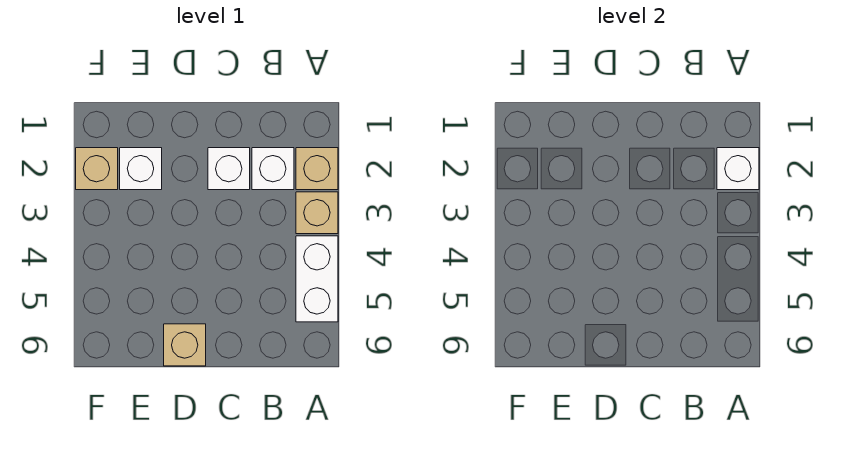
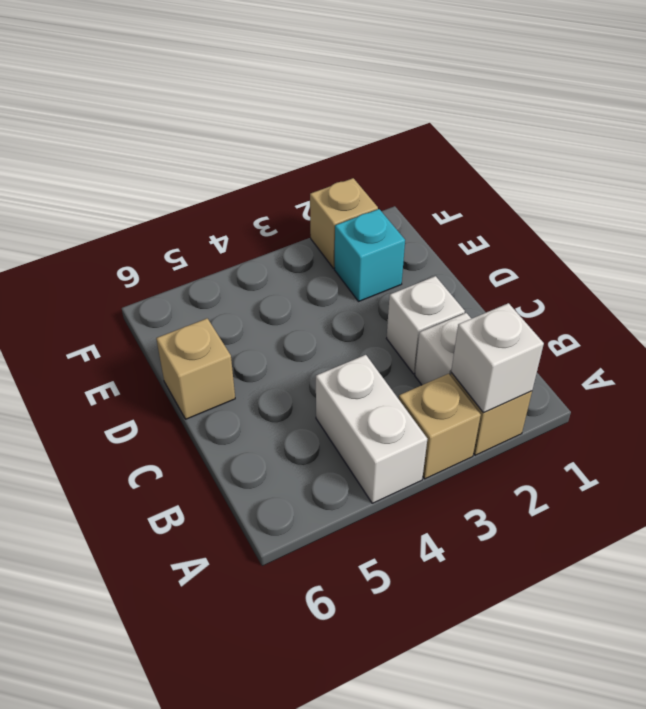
white brick A4:A5 level 1 -> white brick A4:B4 level 1
white brick E2 level 1 -> cyan brick E2 level 1

